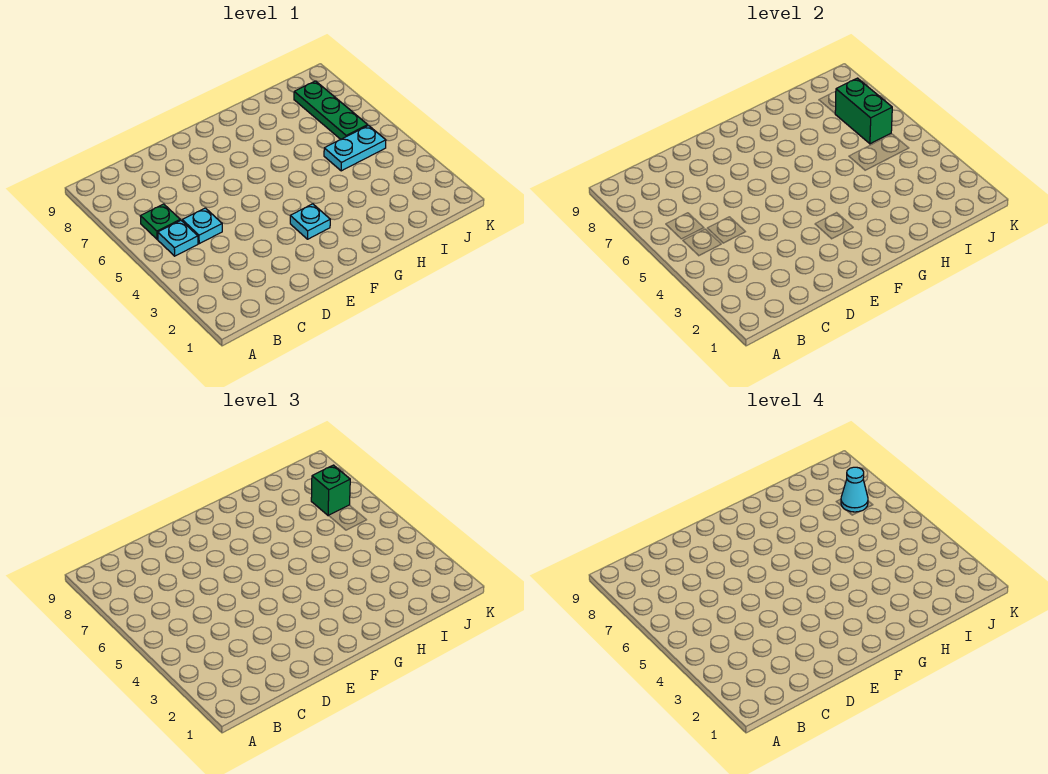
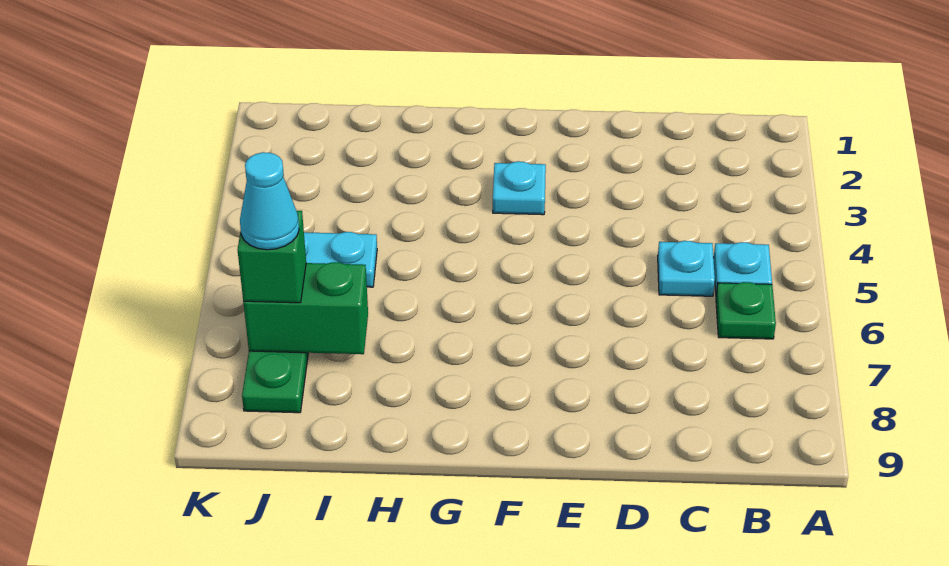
green brick J6:J7 level 2 -> green brick I7:J7 level 2

